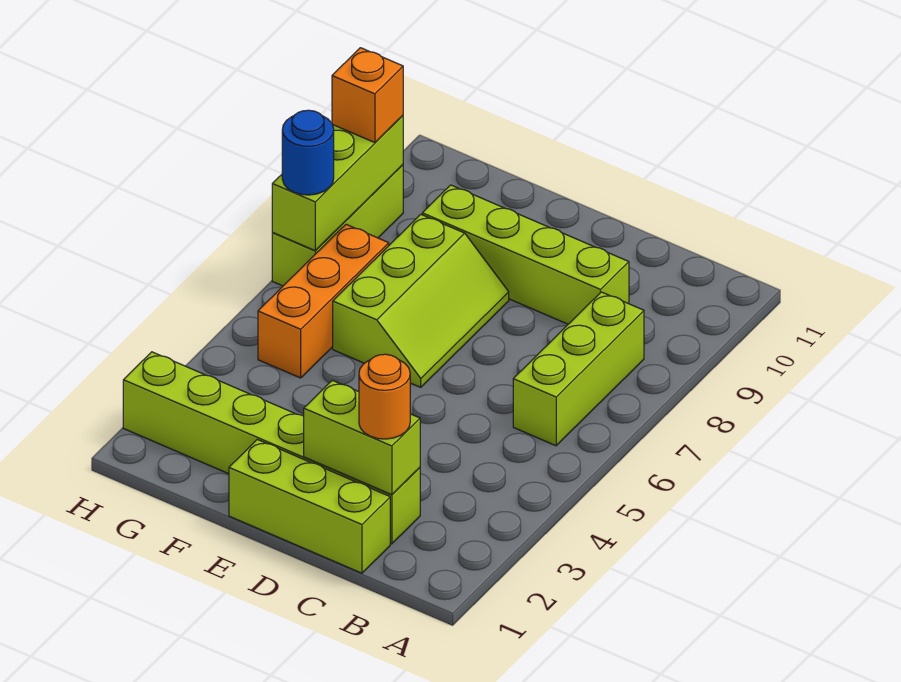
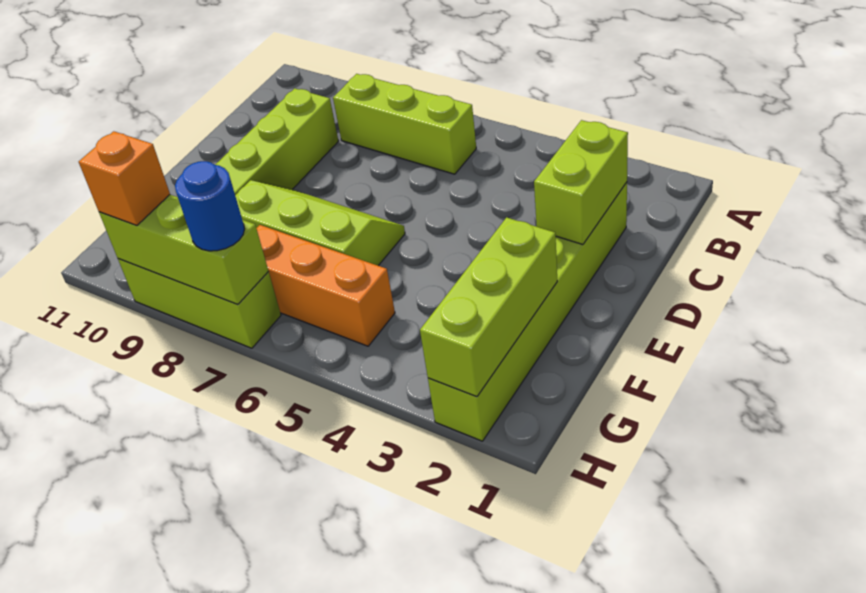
lime brick C1:E1 level 1 -> lime brick F2:H2 level 2
orange round brick C2 level 3 -> none

